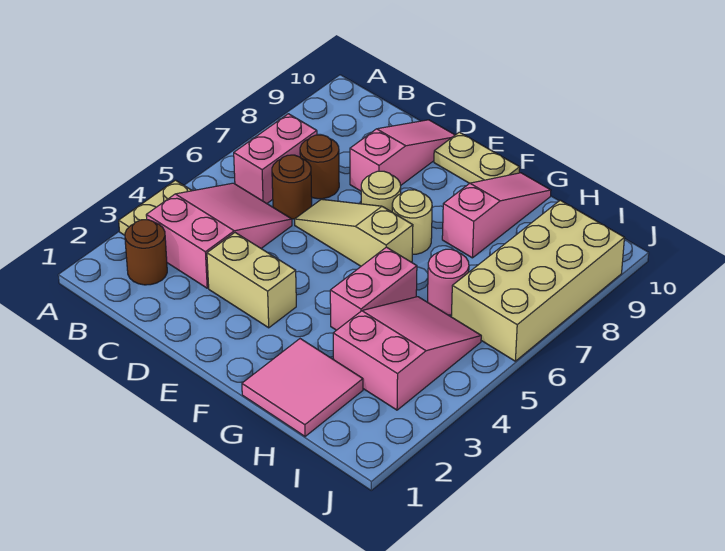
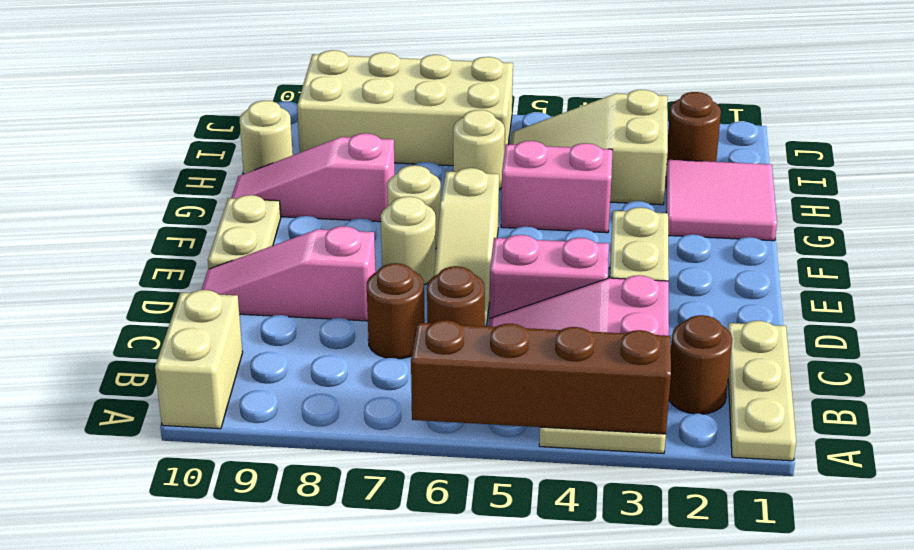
none -> tan plate A1:C1 level 1
none -> brown brick A3:A6 level 2
none -> tan brick A10:B10 level 1
pink brick B6:B7 level 1 -> pink brick D4:D5 level 1
pink slope H3:I5 level 1 top 3 -> tan slope H3:I5 level 1 top 3
pink round brick H6 level 1 -> tan round brick H6 level 1
none -> tan round brick H10 level 1
none -> brown round brick I2 level 1

